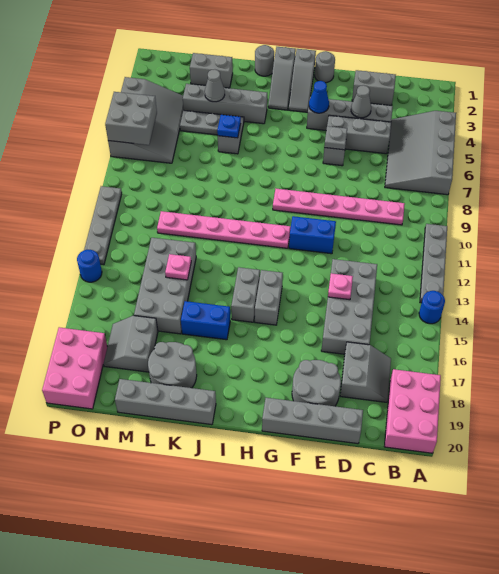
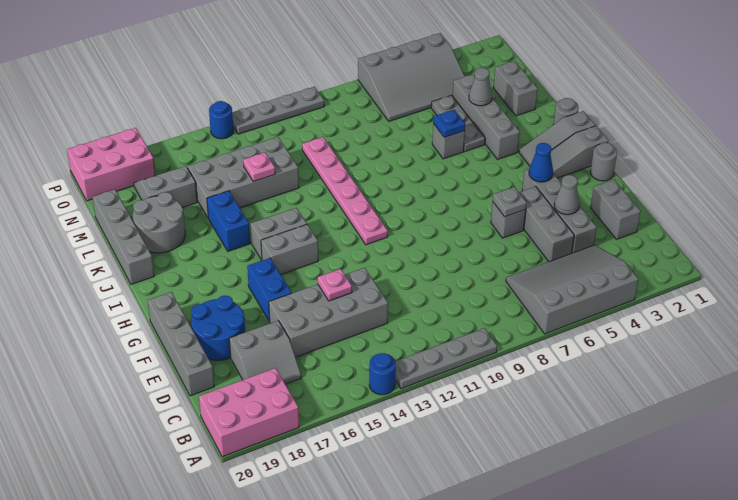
pink plate C9:H9 level 1 -> none
grey round brick E18:F19 level 1 -> blue round brick E18:F19 level 1
blue brick F11:G11 level 1 -> blue brick F16:G16 level 1
grey brick O6:P7 level 2 -> none

